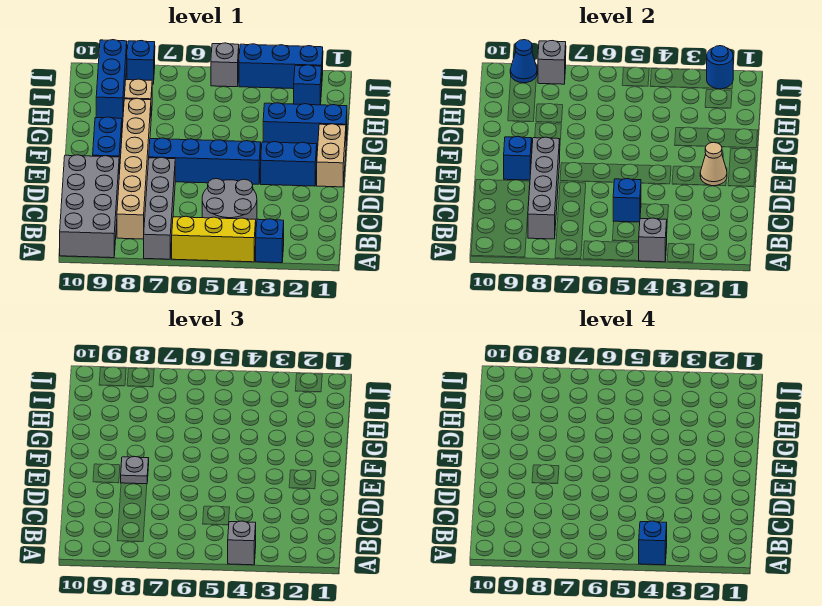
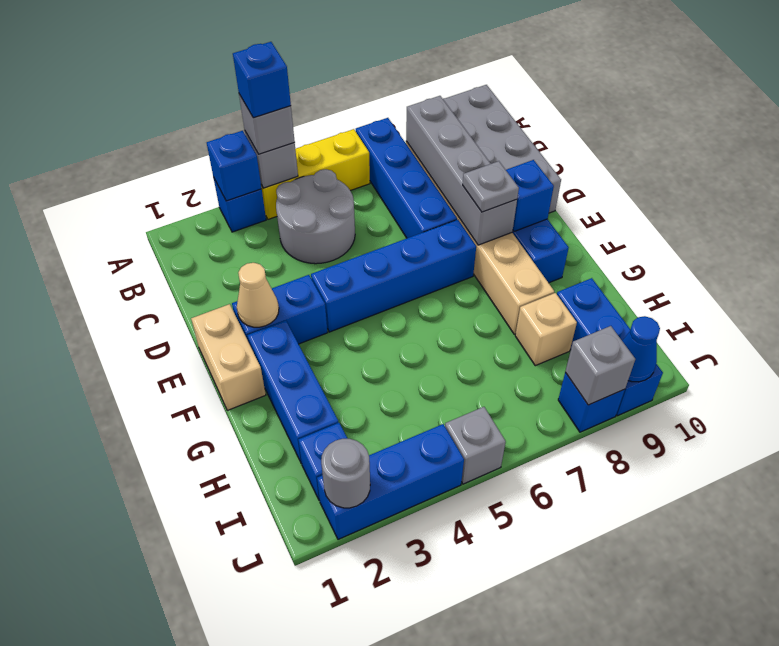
grey brick A7:D7 level 1 -> blue brick A7:D7 level 1
blue brick C5 level 2 -> blue brick A3 level 2
blue brick G1:G3 level 1 -> blue brick F2:H2 level 1
blue round brick J2 level 2 -> grey round brick J2 level 2

